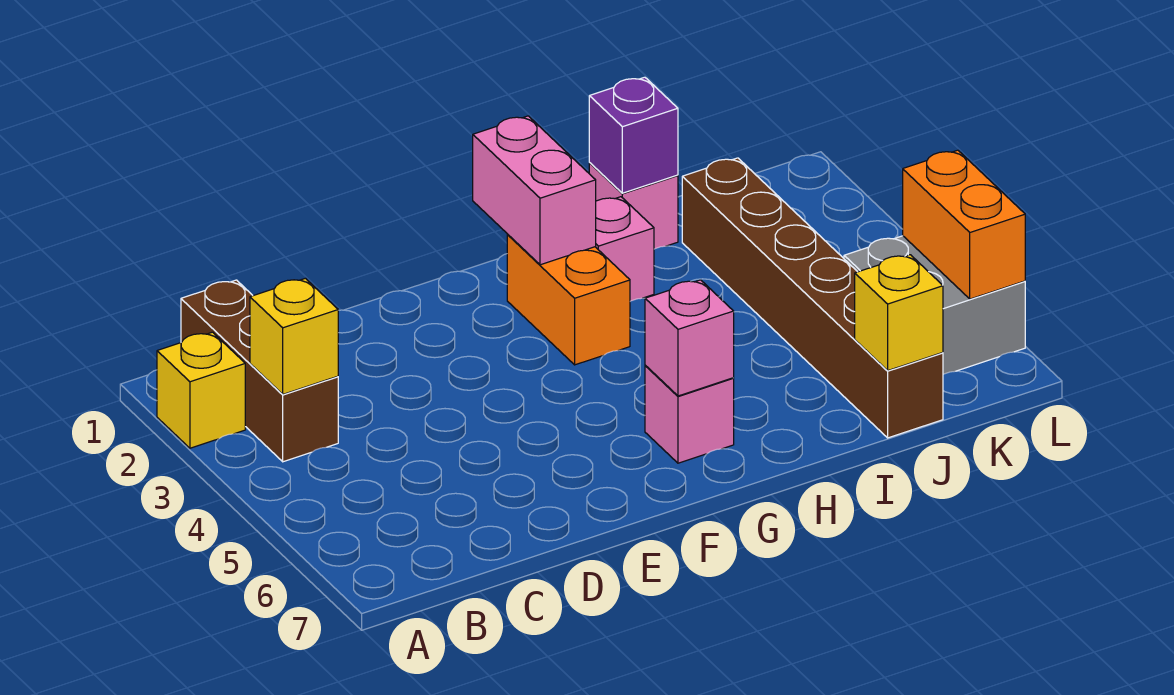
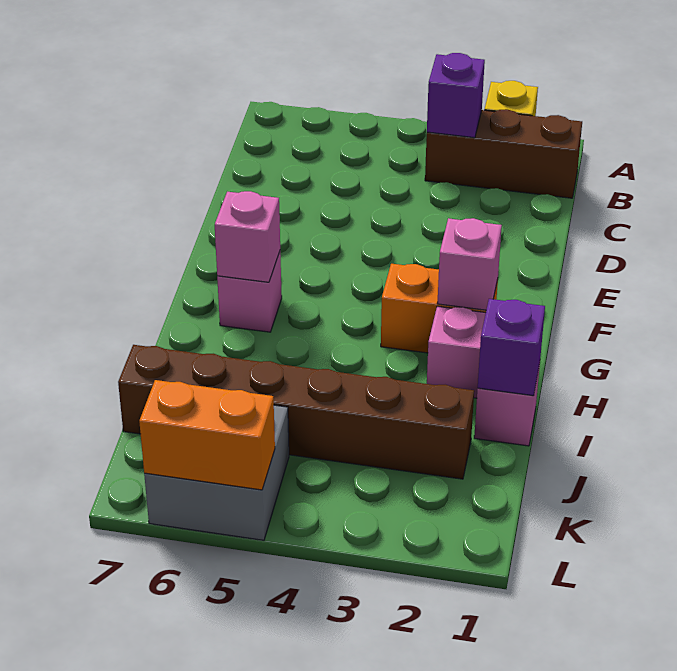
yellow brick B3 level 2 -> purple brick B3 level 2
pink brick G1:G2 level 2 -> pink brick G2 level 2
yellow brick J7 level 2 -> none

